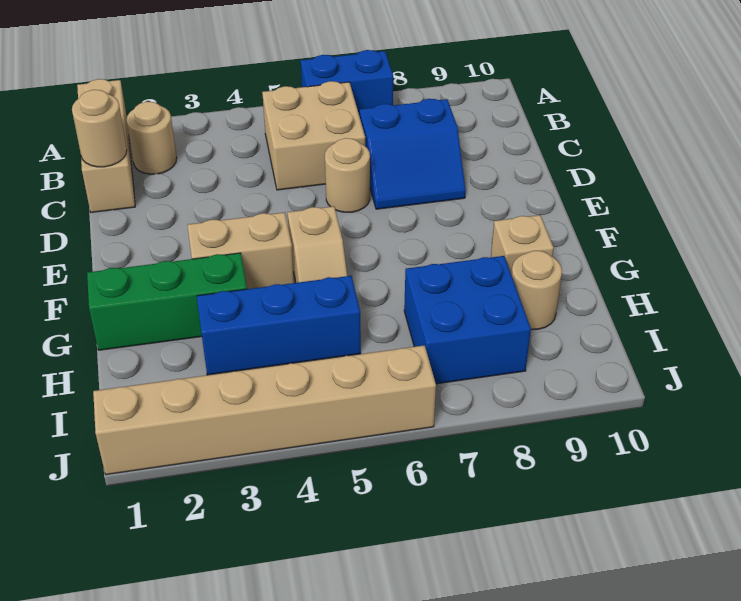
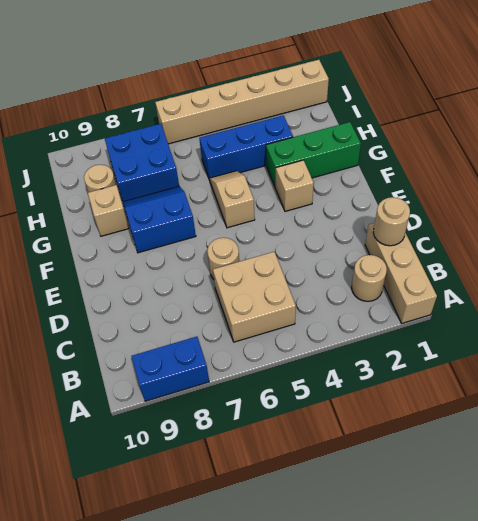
blue brick A6:A7 level 1 -> blue brick A8:A9 level 1
blue slope C7:D8 level 1 top C -> blue slope F7:G8 level 1 top F
tan brick F3:F4 level 1 -> tan brick F3 level 1

